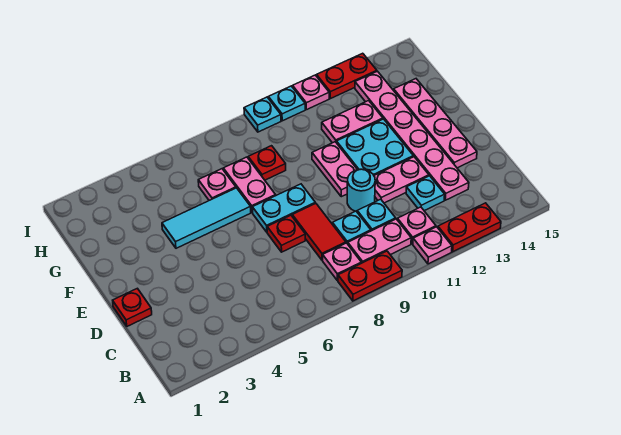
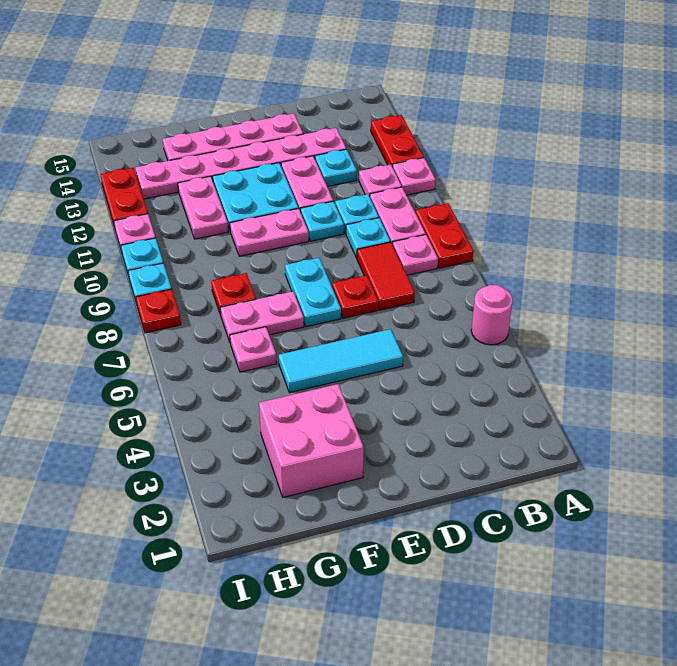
none -> pink round brick A5 level 1
red tile C8:D8 level 1 -> red tile C7:C8 level 1
red plate D1 level 1 -> red plate I8 level 1
cyan round brick D10 level 1 -> cyan plate D10 level 1
none -> pink brick F2:G3 level 1
cyan tile F4:F6 level 1 -> cyan tile D5:F5 level 1

